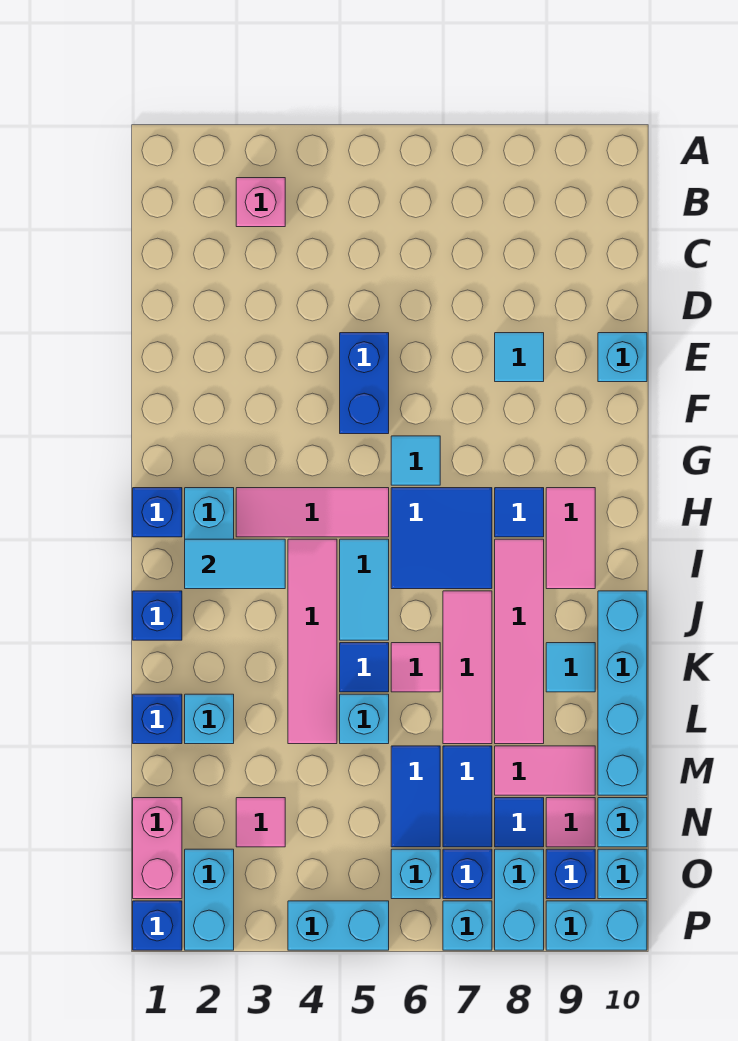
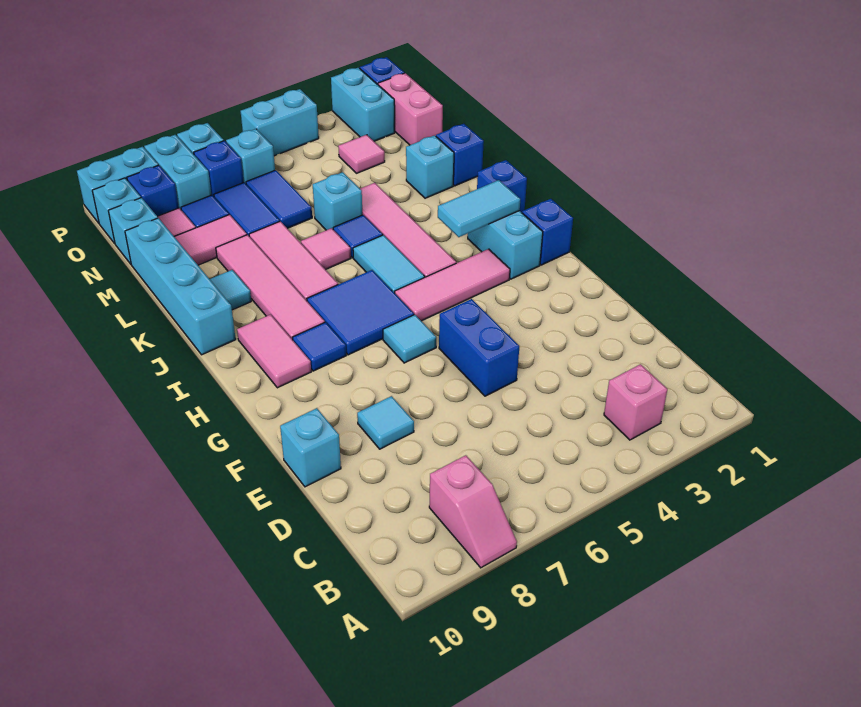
none -> pink slope A8:B8 level 1 top B

